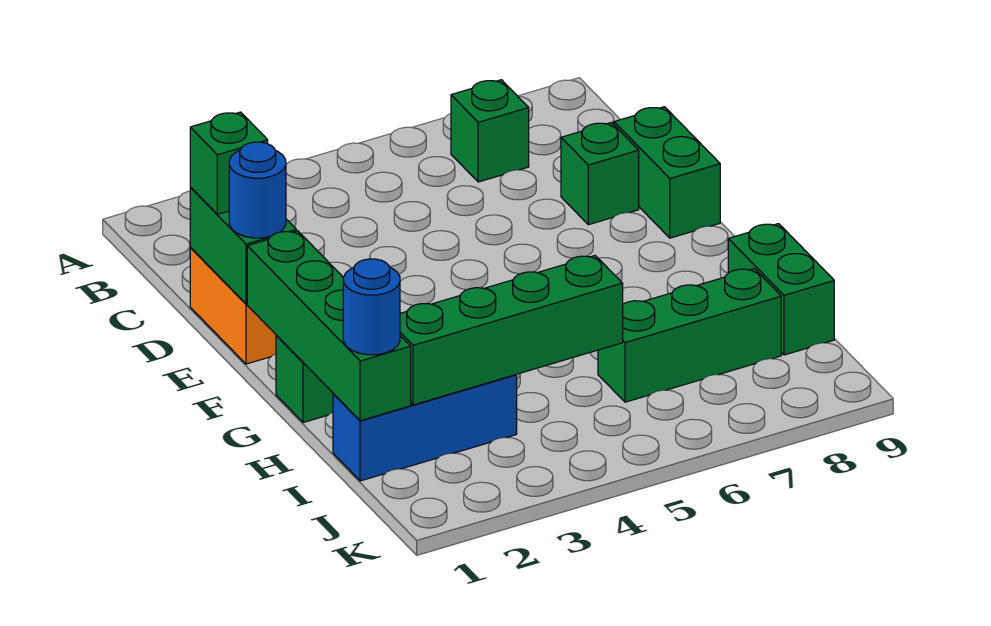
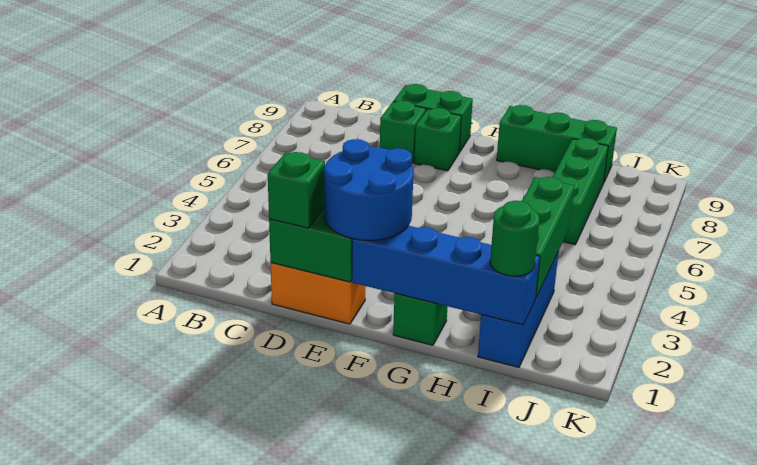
green brick B7 level 1 -> green brick E8 level 1
blue round brick E1 level 3 -> blue round brick E1:F2 level 3
green brick F1:I1 level 2 -> blue brick F1:I1 level 2
green brick H9:I9 level 1 -> green brick G9:I9 level 1
blue round brick I1 level 3 -> green round brick I1 level 3
green brick I2:I5 level 2 -> green brick I2:I4 level 2

